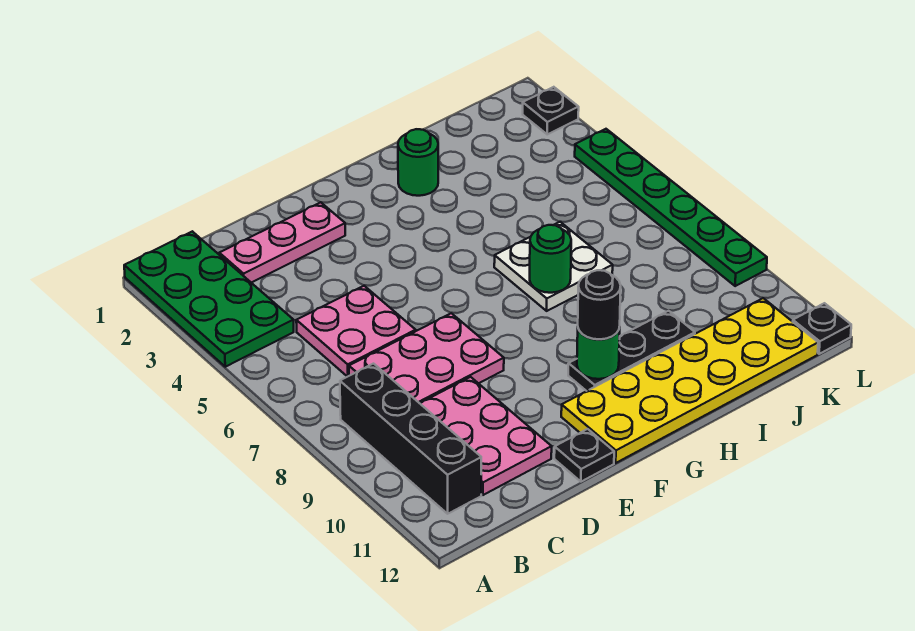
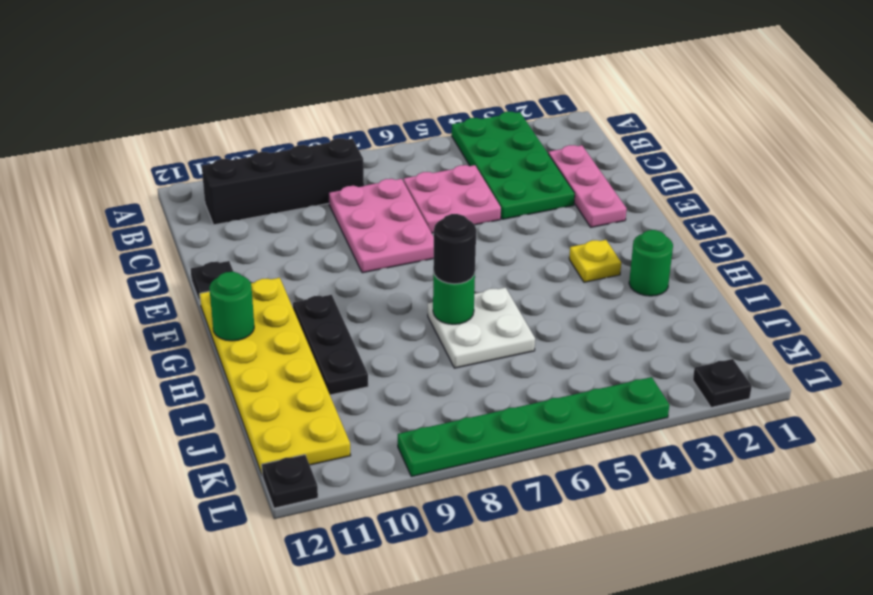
green plate A1:B4 level 1 -> green plate A3:D4 level 1
pink plate C9:D11 level 1 -> none
none -> yellow plate G3 level 1
green round brick G10 level 2 -> green round brick G12 level 2
black round brick G10 level 3 -> black round brick H7 level 3

